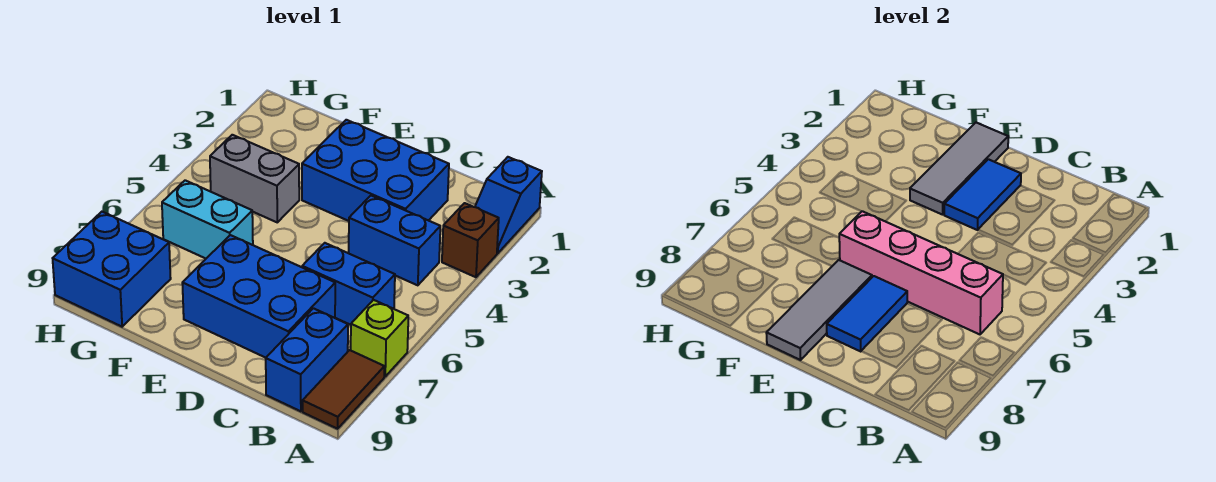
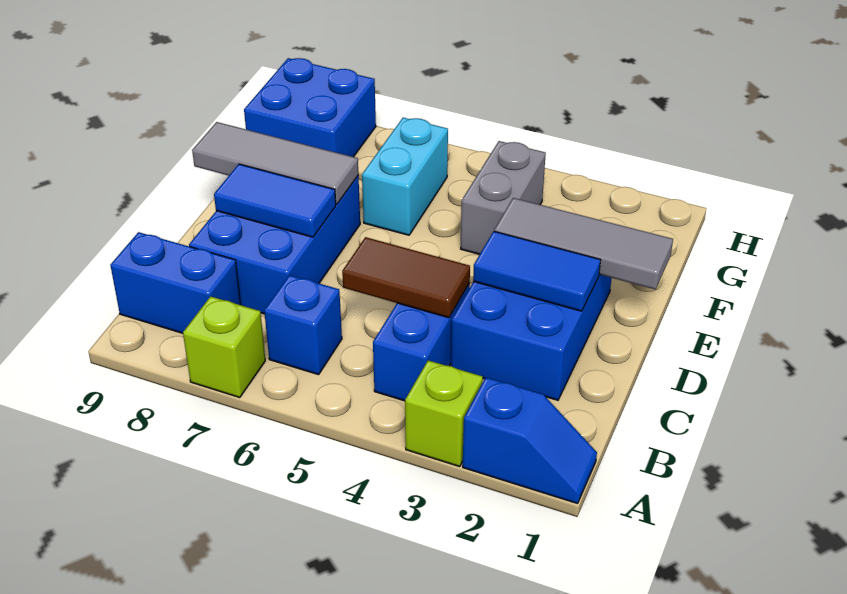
blue slope A1:A2 level 1 top 1 -> blue slope A1:A2 level 1 top 2
brown brick A3 level 1 -> lime brick A3 level 1
brown tile A8:A9 level 1 -> brown tile C4:C5 level 2
blue brick B6:C6 level 1 -> blue brick B6 level 1
pink brick B6:E6 level 2 -> none

